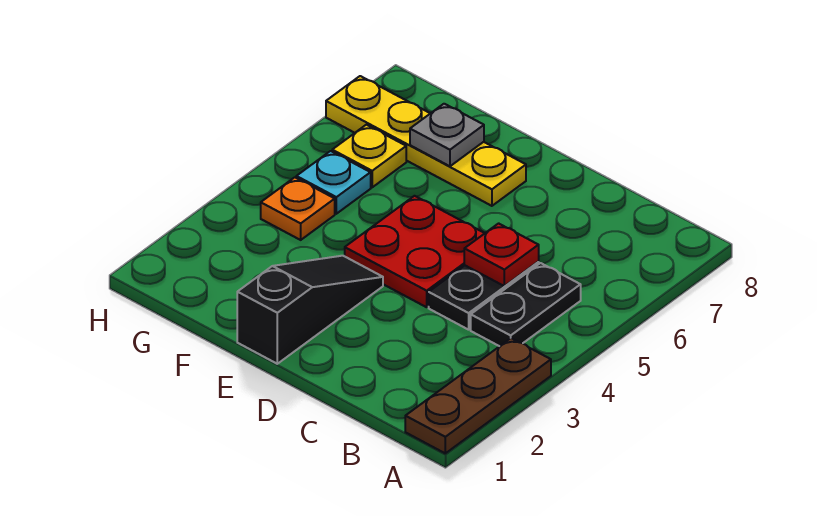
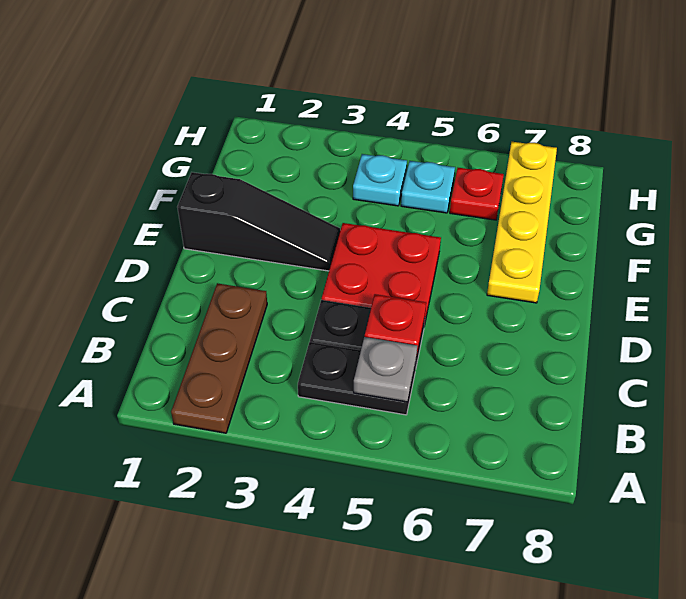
brown plate A1:A3 level 1 -> brown plate A2:C2 level 1
grey plate F7 level 2 -> grey plate B5 level 2
orange plate G4 level 1 -> cyan plate G4 level 1
yellow plate G6 level 1 -> red plate G6 level 1

